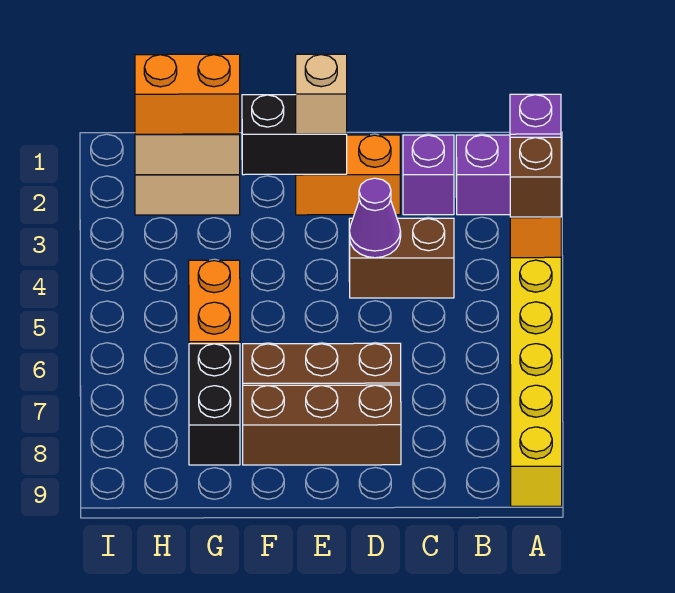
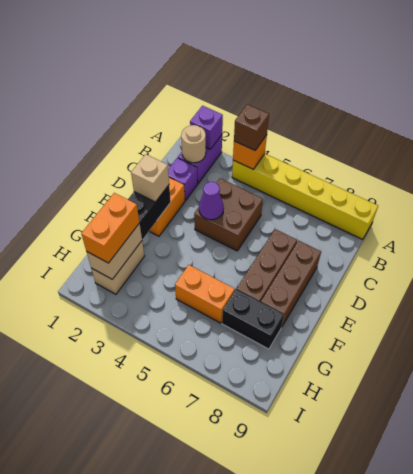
none -> tan round brick B2 level 2
brown brick C4:D4 level 1 -> brown brick C4:D5 level 1

